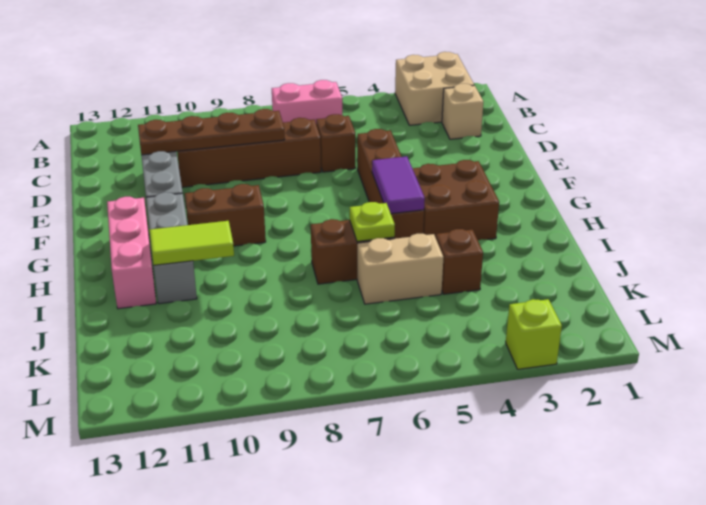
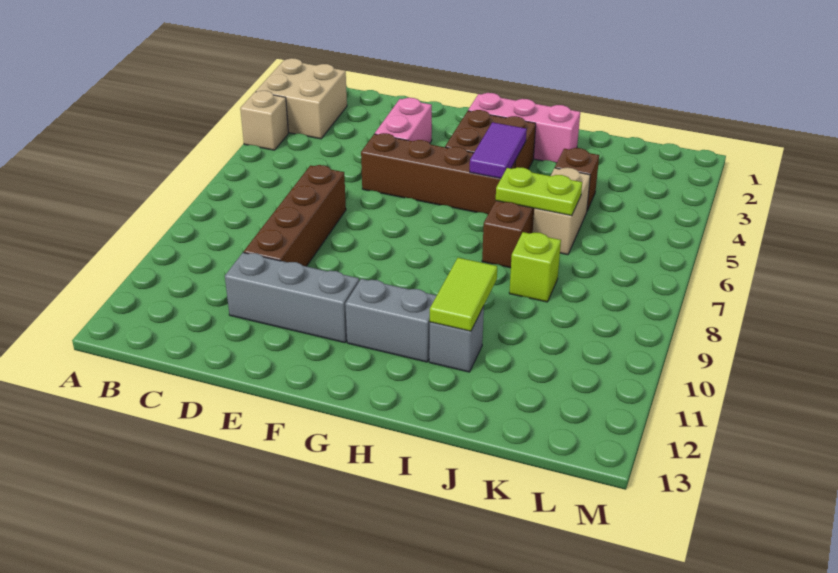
pink brick B6:B7 level 1 -> pink brick E3:E4 level 1
tan brick C2 level 1 -> tan brick A4 level 1
brown brick D6 level 1 -> none
brown plate D8:D11 level 2 -> none
purple tile G5:H5 level 2 -> purple tile H4:H5 level 2
brown brick G9:G10 level 1 -> none
pink brick G12:I12 level 1 -> pink brick G2:I2 level 1
lime plate I6 level 2 -> lime plate I6:J6 level 2
lime brick M3 level 1 -> lime brick J8 level 1

